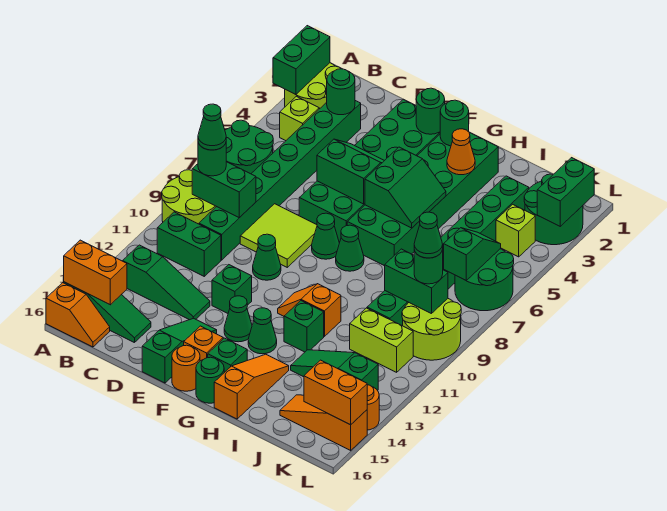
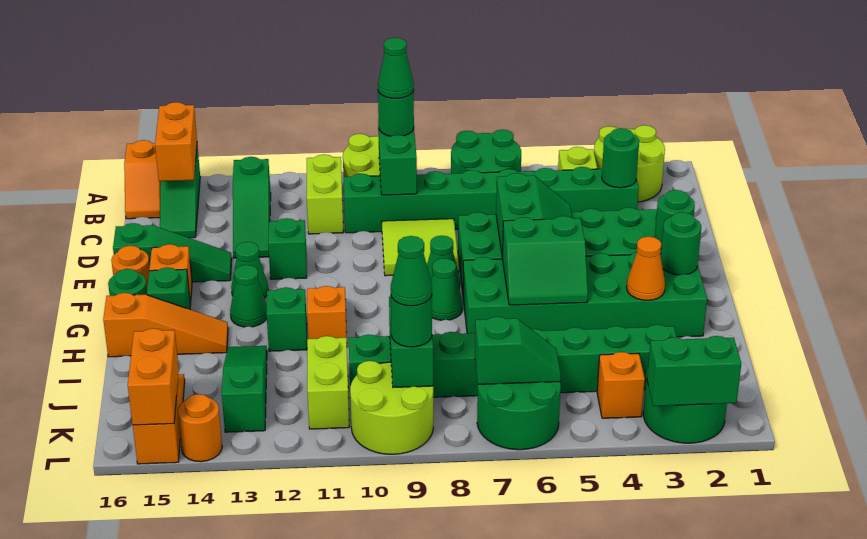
green brick A2:A3 level 2 -> none
green brick B11:C11 level 1 -> lime brick B11:C11 level 1
green cone E10 level 1 -> none
lime brick K4 level 1 -> orange brick K4 level 1

